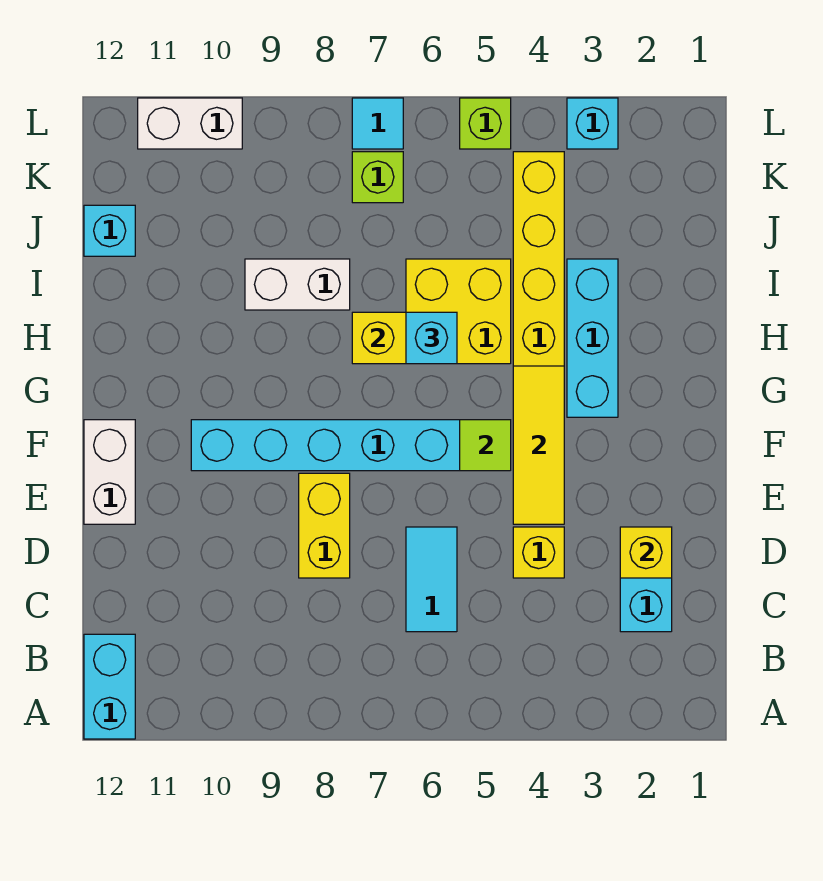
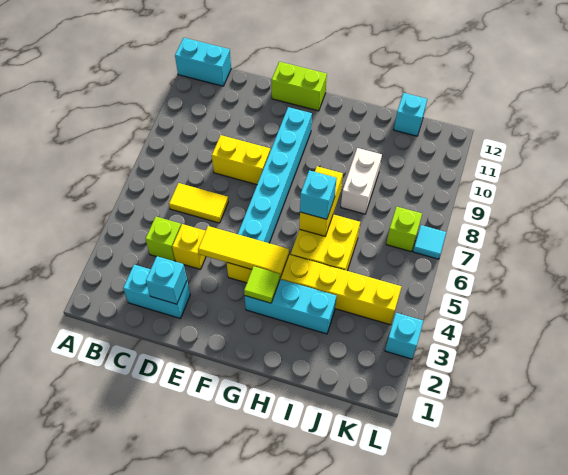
cyan tile C6:D6 level 1 -> yellow tile C6:D6 level 1
yellow brick D2 level 2 -> cyan brick D2 level 2
white brick E12:F12 level 1 -> lime brick E12:F12 level 1
lime tile F5 level 2 -> lime tile G3 level 2
lime brick L5 level 1 -> lime brick C4 level 1
white brick L10:L11 level 1 -> none

